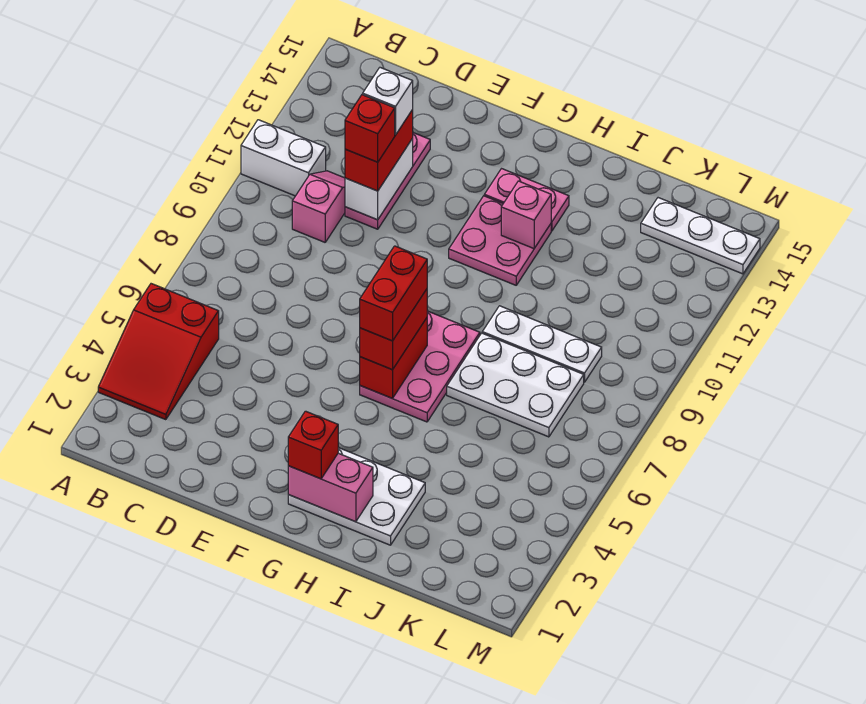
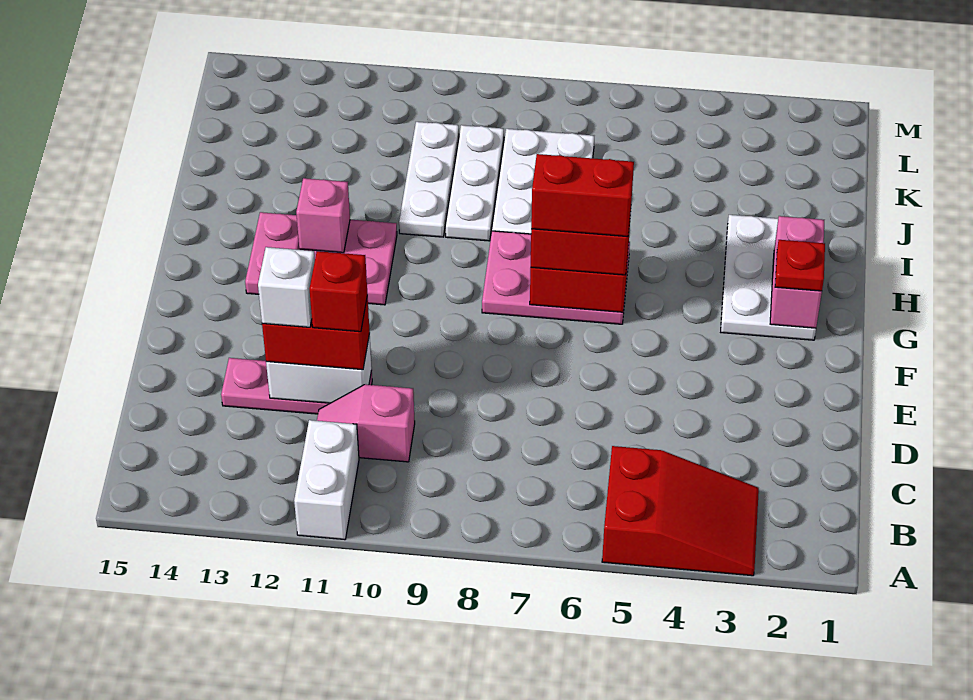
red brick G2 level 3 -> red plate G2 level 3
white plate K14:M14 level 1 -> white plate I10:K10 level 1

